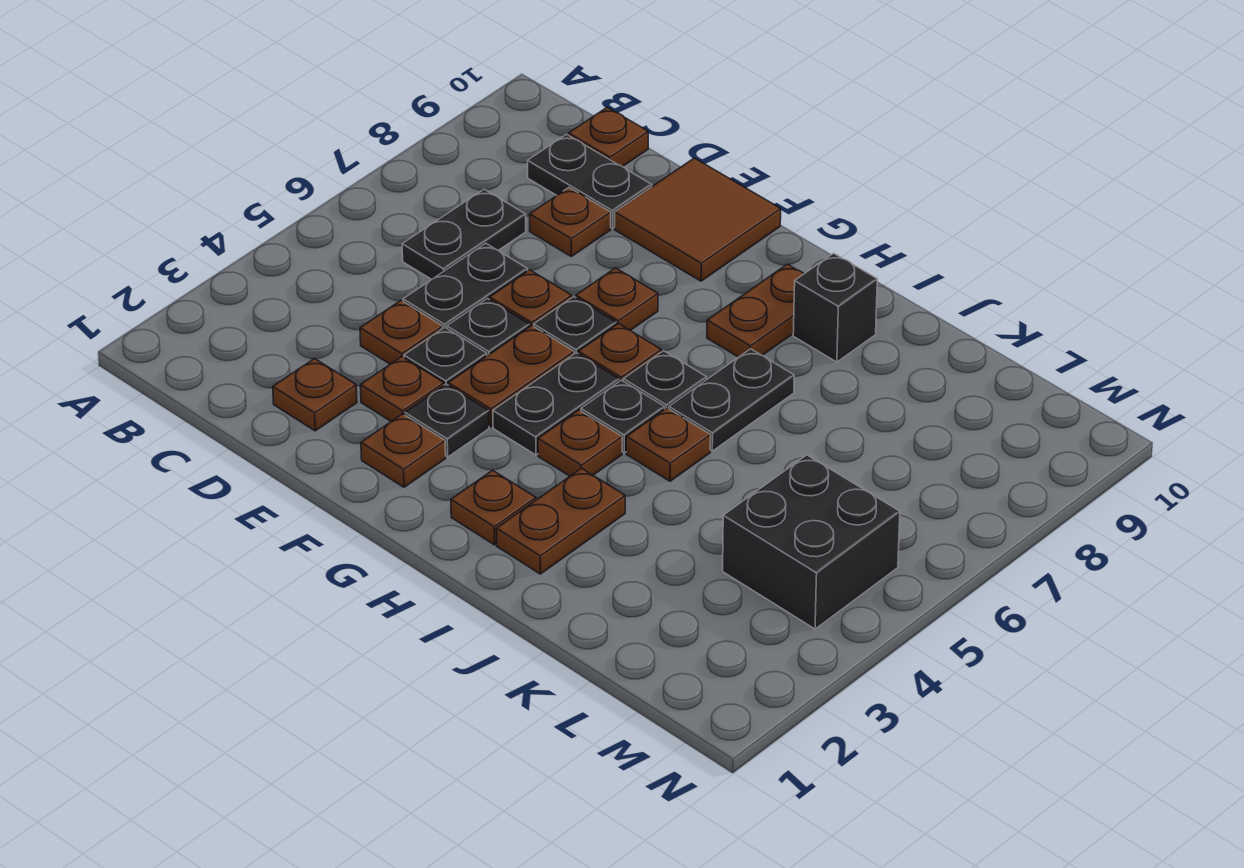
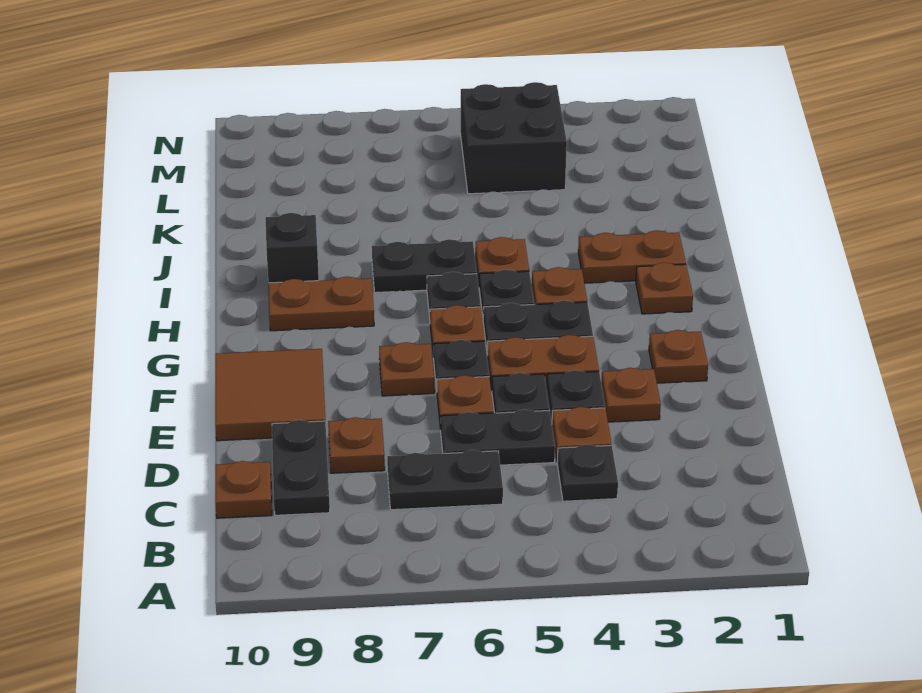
brown plate D2 level 1 -> none
black plate F3 level 1 -> black plate C4 level 1

